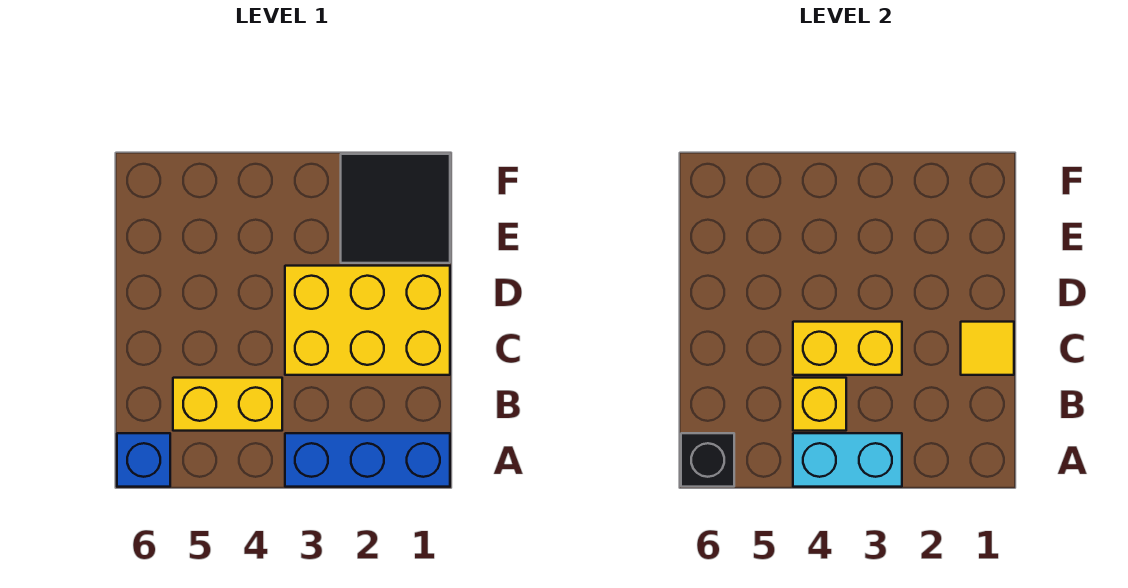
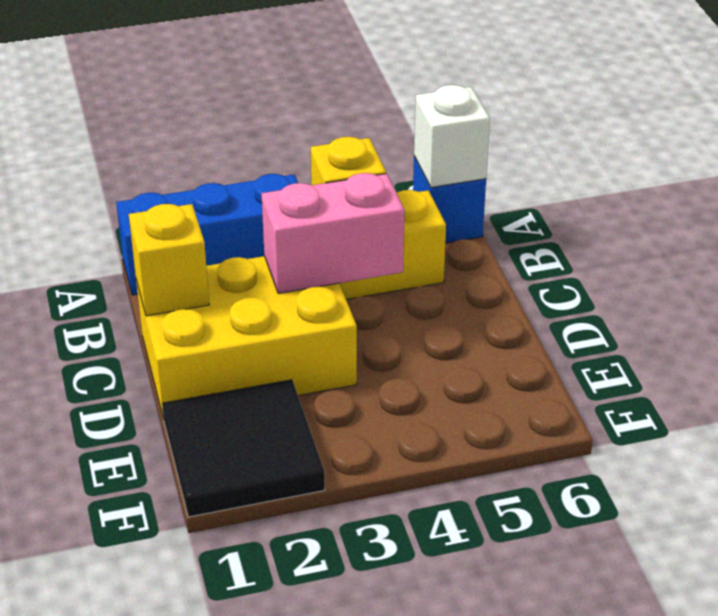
cyan brick A3:A4 level 2 -> none
black brick A6 level 2 -> white brick A6 level 2
yellow tile C1 level 2 -> yellow brick C1 level 2
yellow brick C3:C4 level 2 -> pink brick C3:C4 level 2

